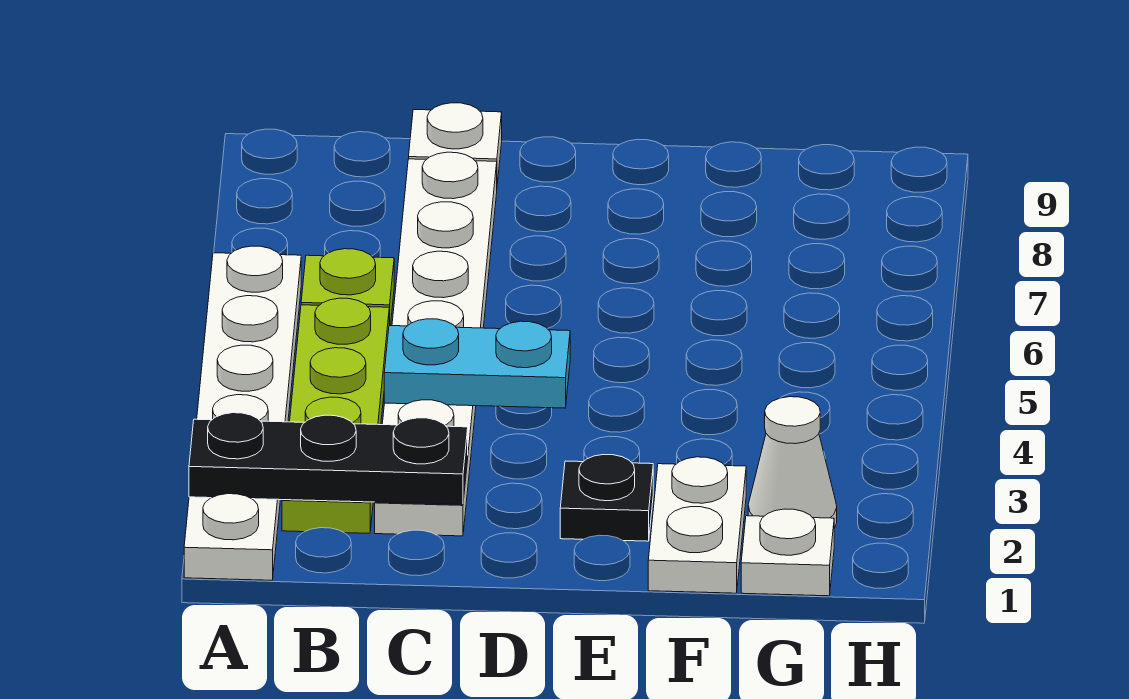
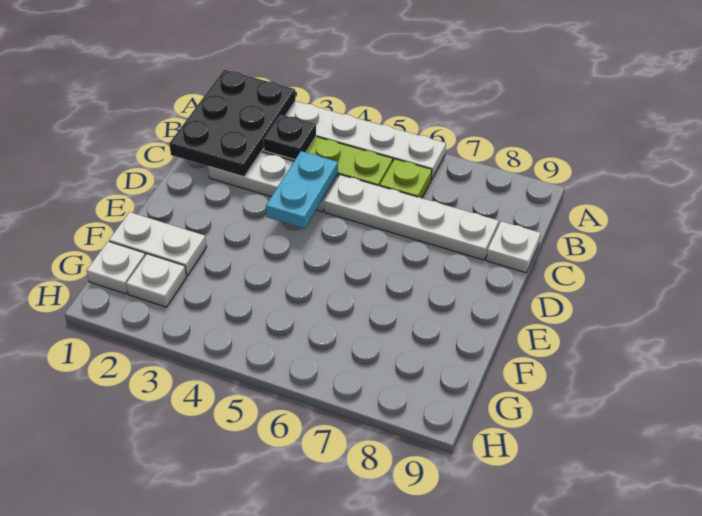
black plate A2:C2 level 2 -> black plate A1:C2 level 2
black plate E2 level 1 -> black plate B3 level 2
white cone G2 level 1 -> white plate G2 level 1

